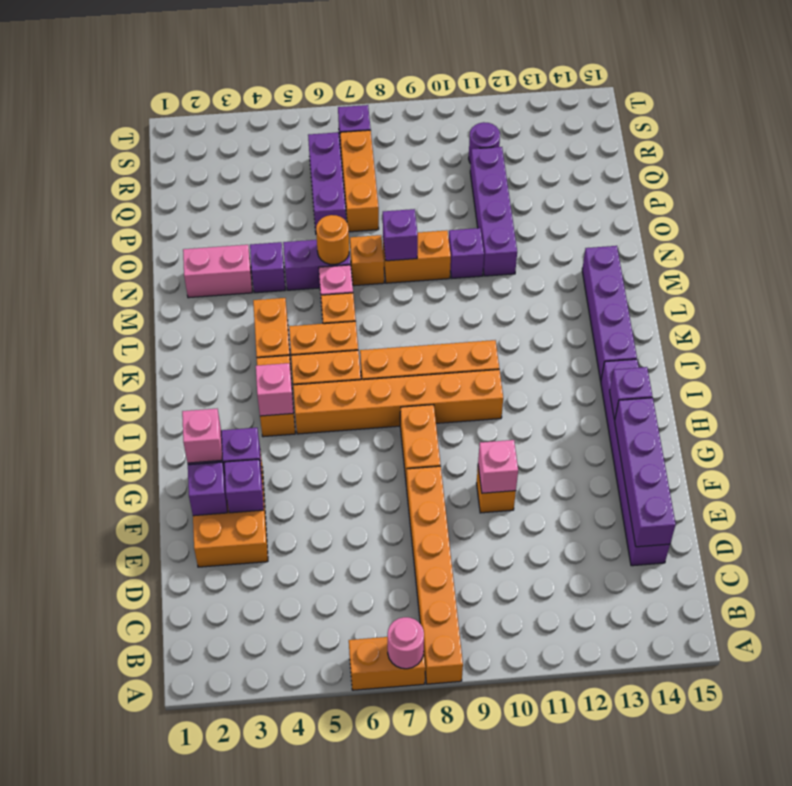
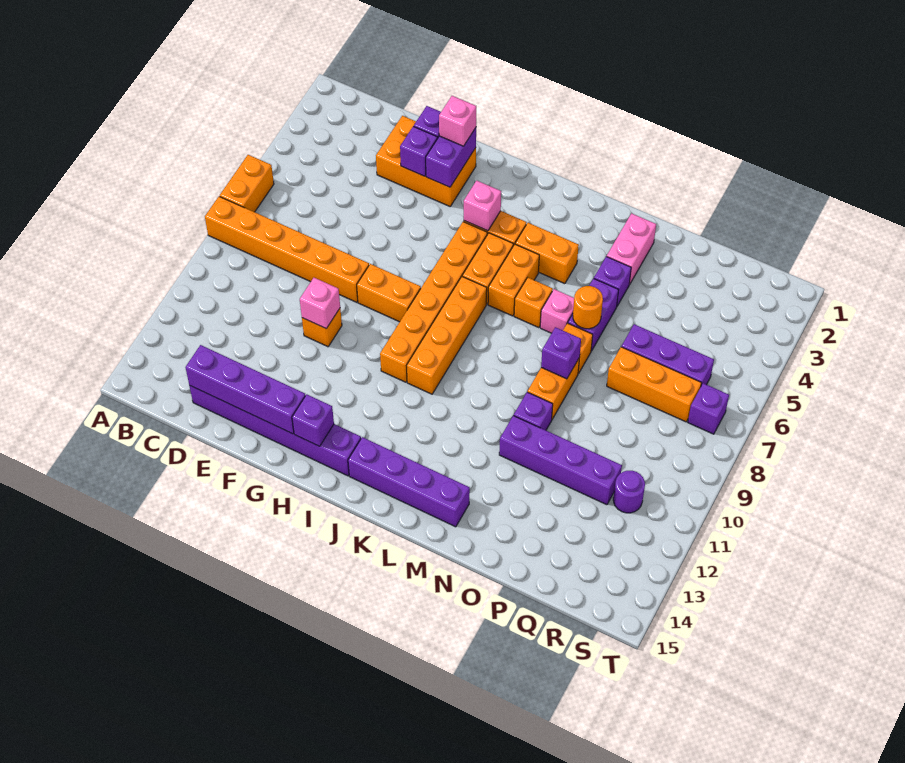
pink round brick A7 level 2 -> none

